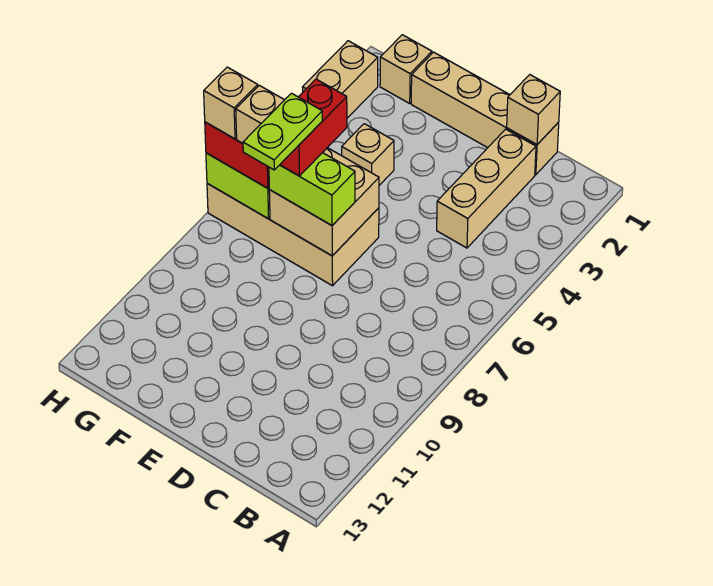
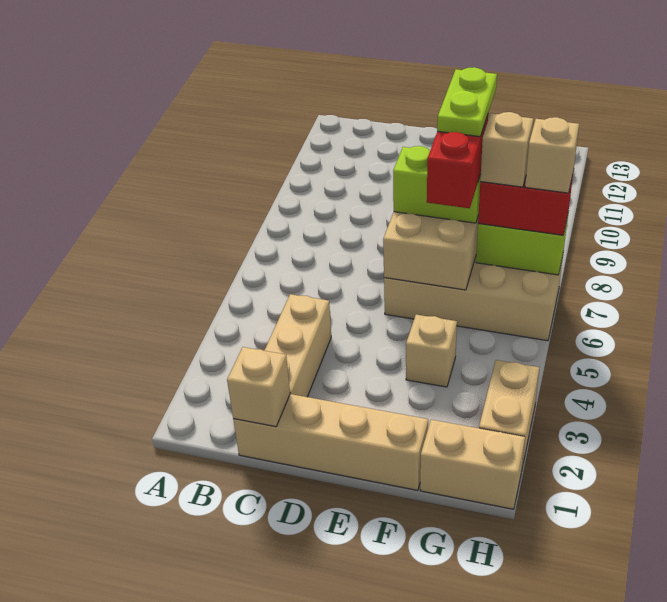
tan brick G1 level 1 -> tan brick G1:H1 level 1

